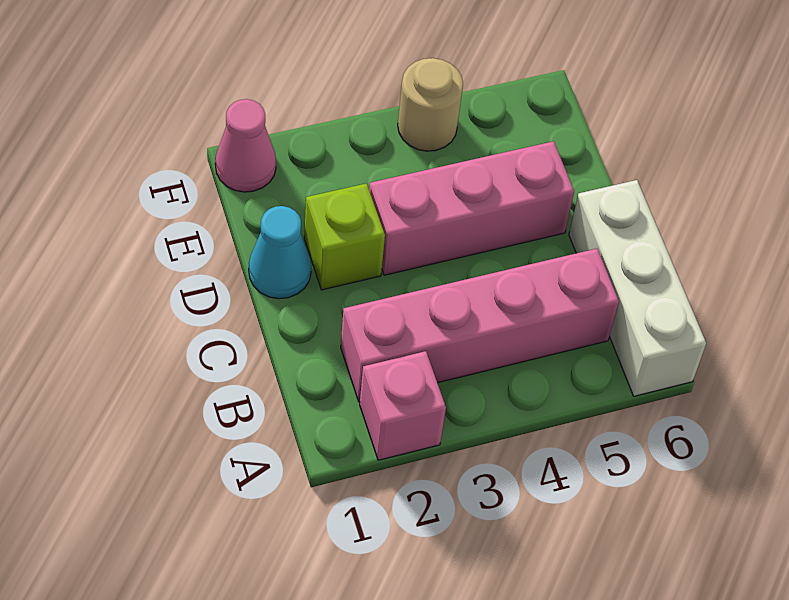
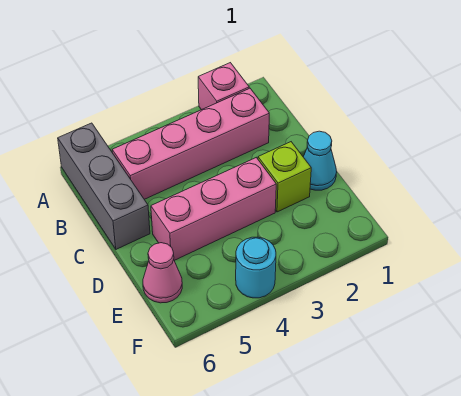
white brick A6:C6 level 1 -> grey brick A6:C6 level 1
pink cone F1 level 1 -> pink cone E6 level 1
tan round brick F4 level 1 -> cyan round brick F4 level 1

